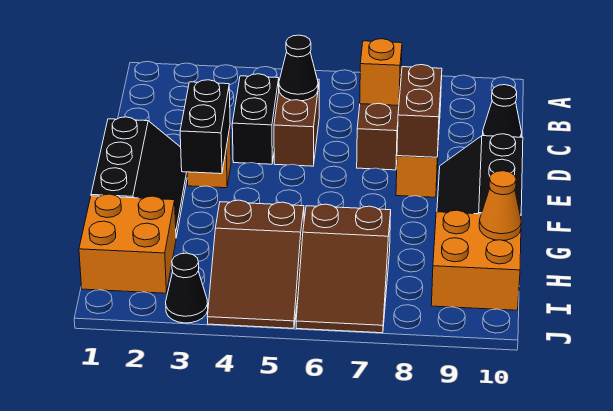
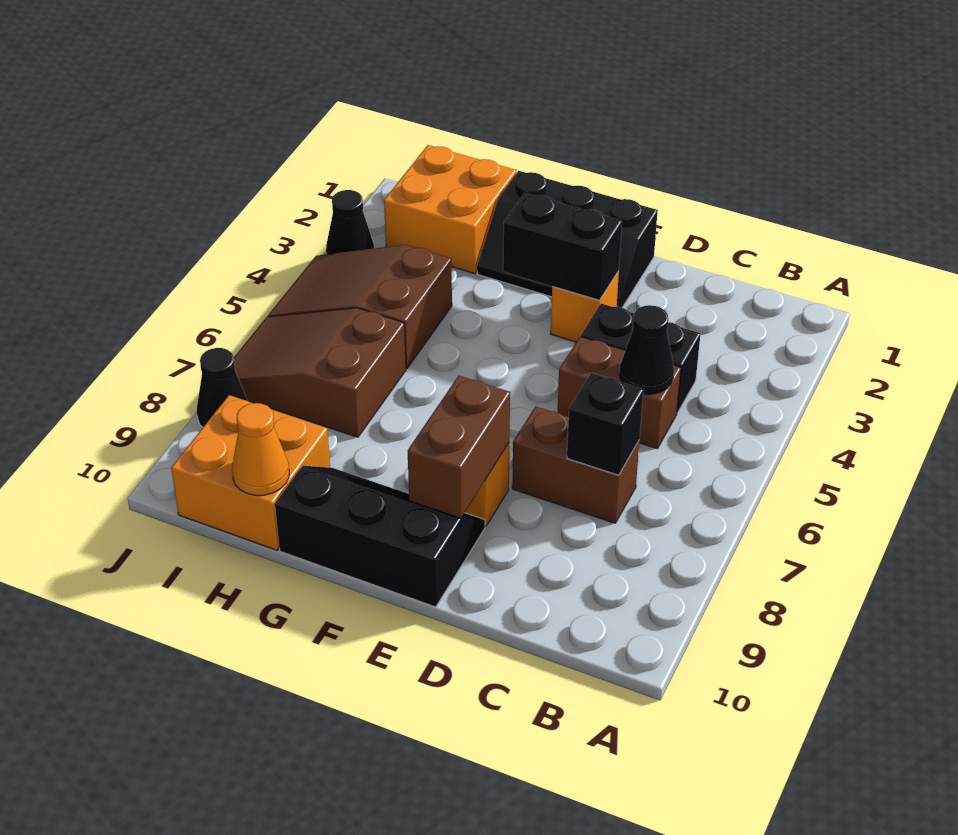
orange brick C7 level 2 -> black brick C7 level 2
black cone C10 level 1 -> black cone J8 level 1
brown brick D8:E8 level 2 -> brown brick E8:E9 level 2

